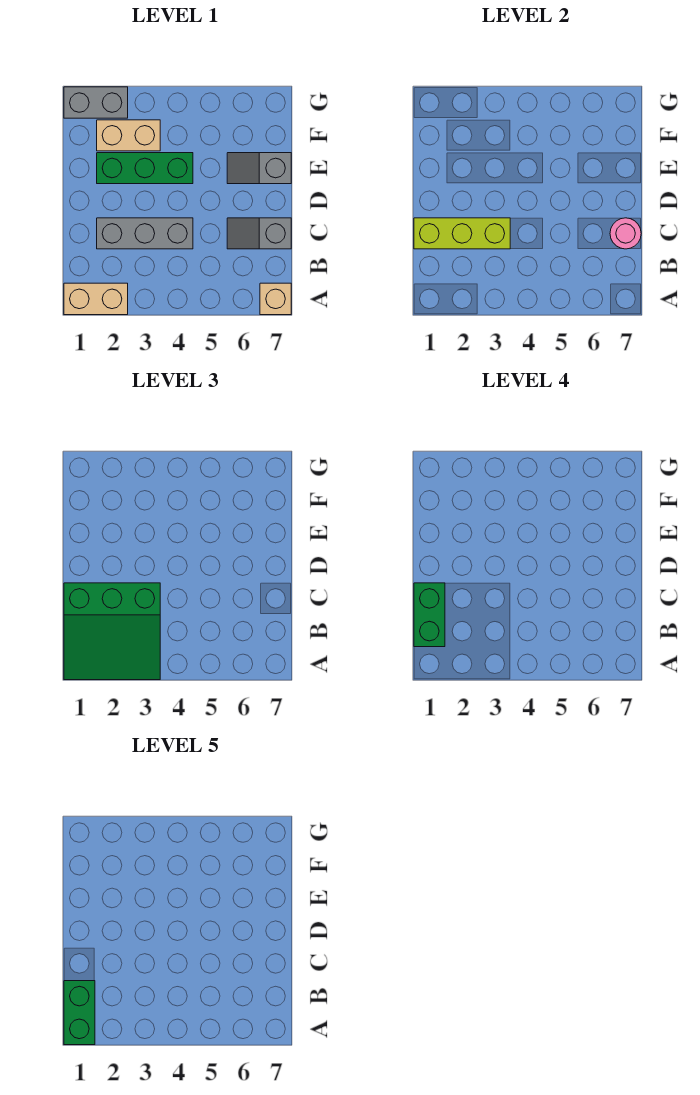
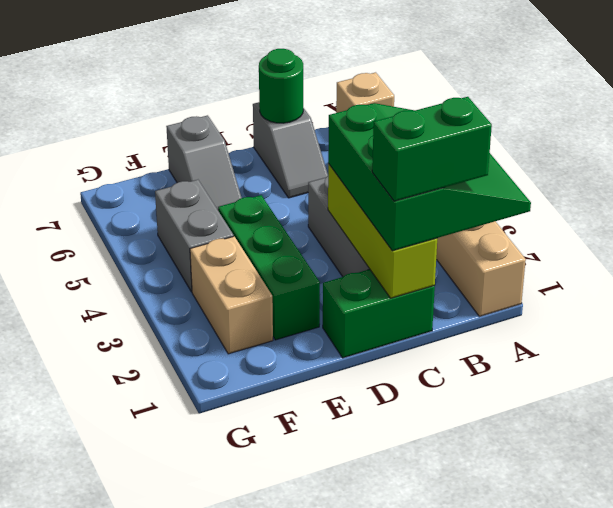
green brick A1:B1 level 5 -> green brick C1:D1 level 1
pink round brick C7 level 2 -> green round brick C7 level 2
grey brick G1:G2 level 1 -> grey brick F4:F5 level 1

